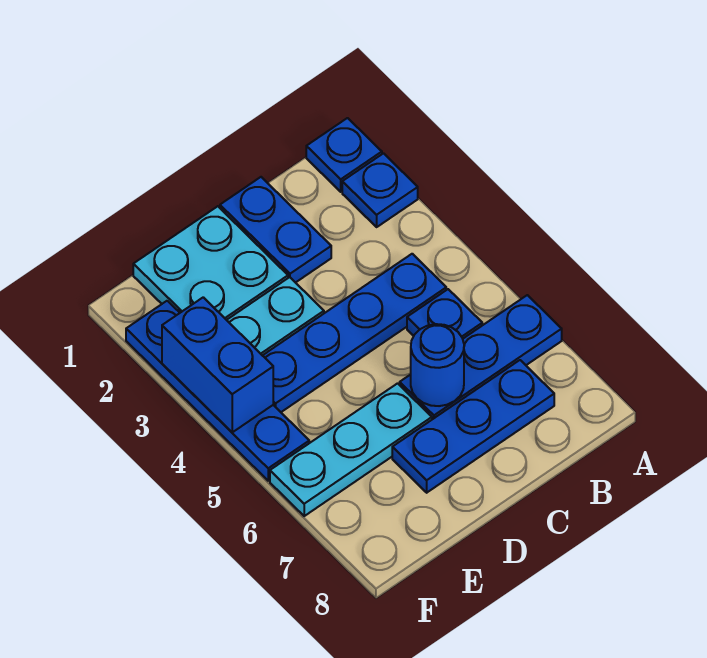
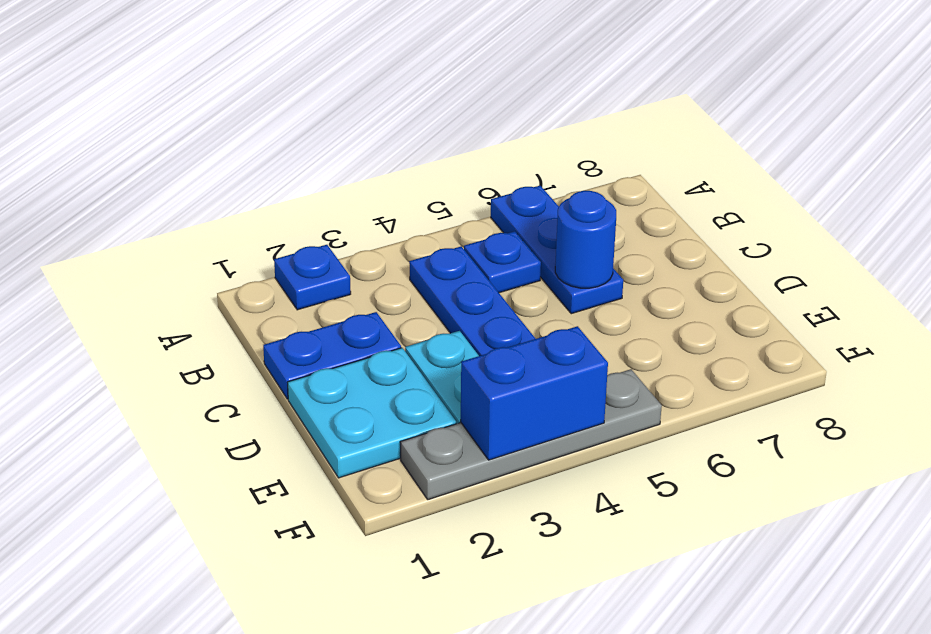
blue plate A1 level 1 -> none
blue plate B7:D7 level 1 -> none
cyan plate D6:F6 level 1 -> none
blue plate F2:F5 level 1 -> grey plate F2:F5 level 1

